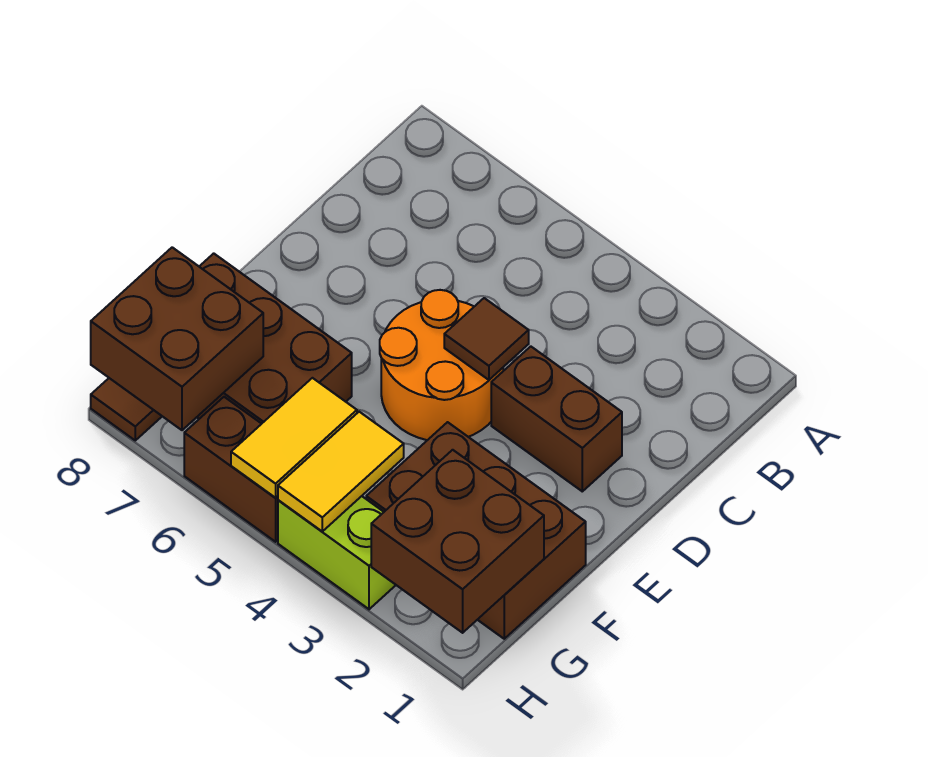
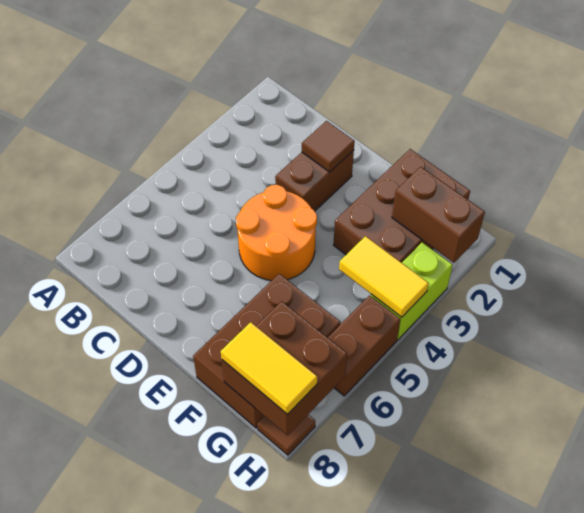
brown tile D4 level 2 -> brown tile D2 level 2
brown brick G1:H2 level 2 -> brown brick G2:H2 level 2
yellow tile G5:H5 level 2 -> yellow tile G8:H8 level 3

